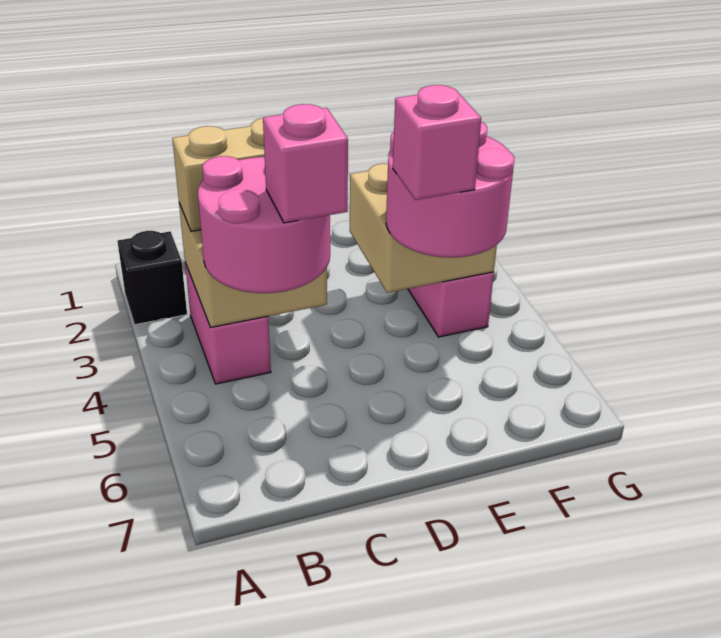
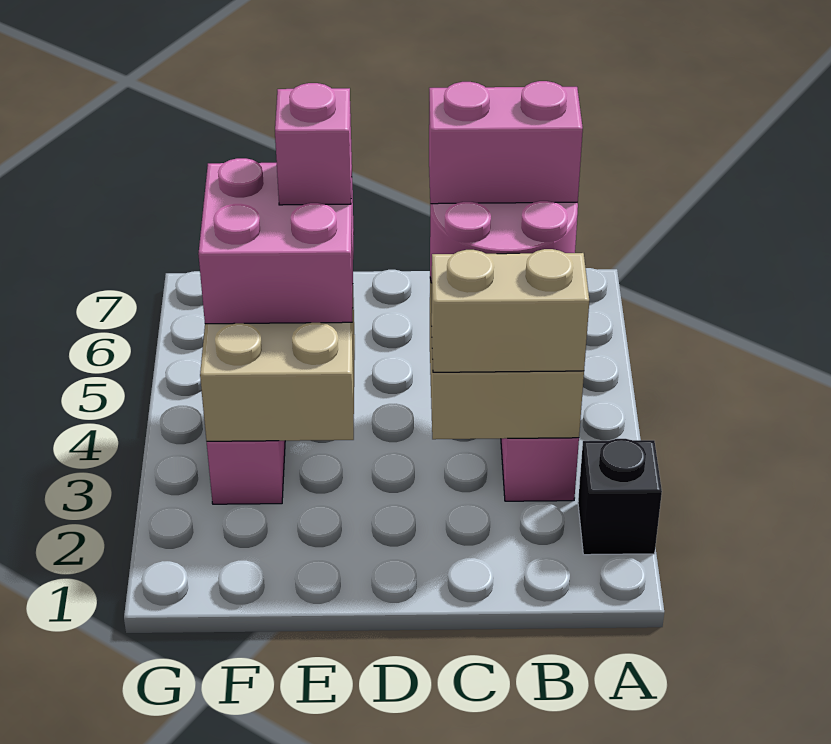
pink brick C5 level 4 -> pink brick B5:C5 level 4
pink round brick E4:F5 level 3 -> pink brick E4:F5 level 3

